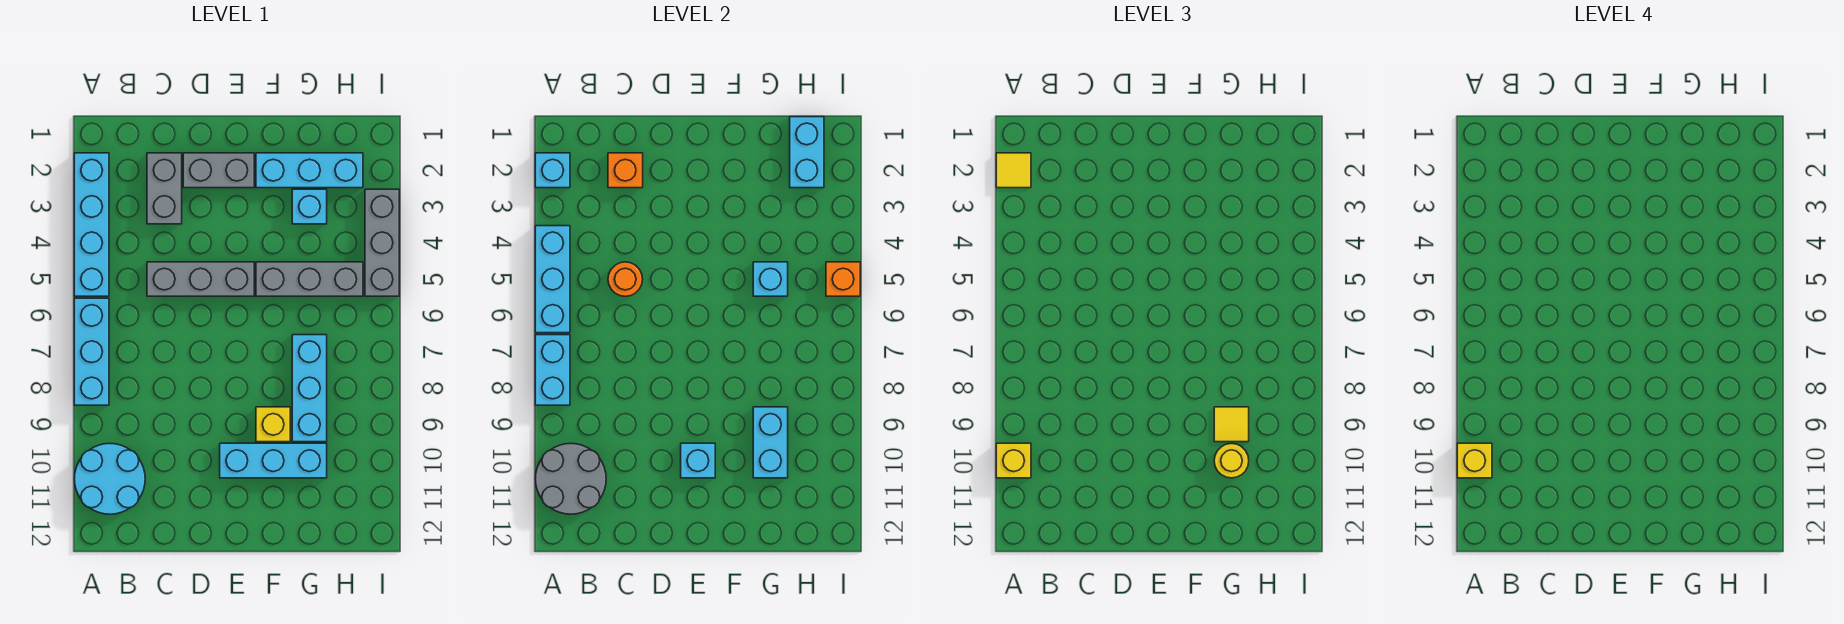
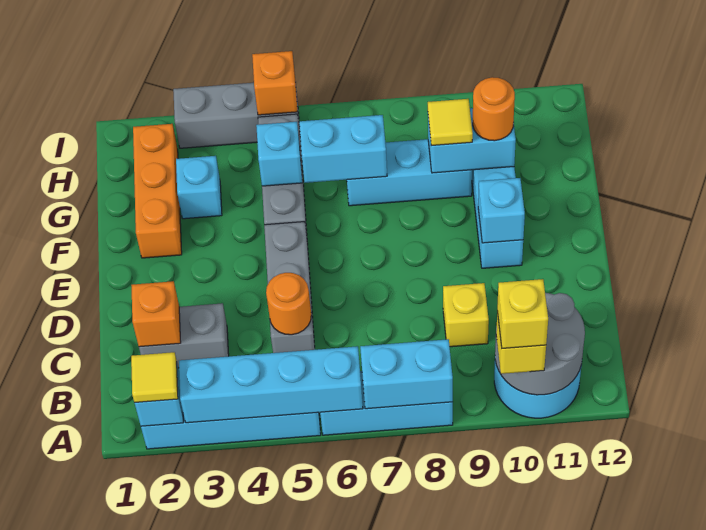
cyan brick A4:A6 level 2 -> cyan brick A3:A6 level 2
grey brick D2:E2 level 1 -> none
cyan brick F2:H2 level 1 -> orange brick F2:H2 level 1
yellow brick F9 level 1 -> yellow brick C9 level 1
yellow round brick G10 level 3 -> orange round brick G10 level 3
cyan brick H1:H2 level 2 -> cyan brick G6:G7 level 2

